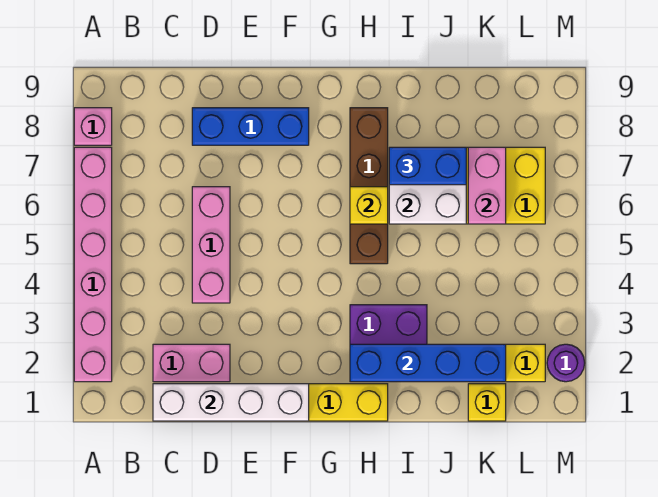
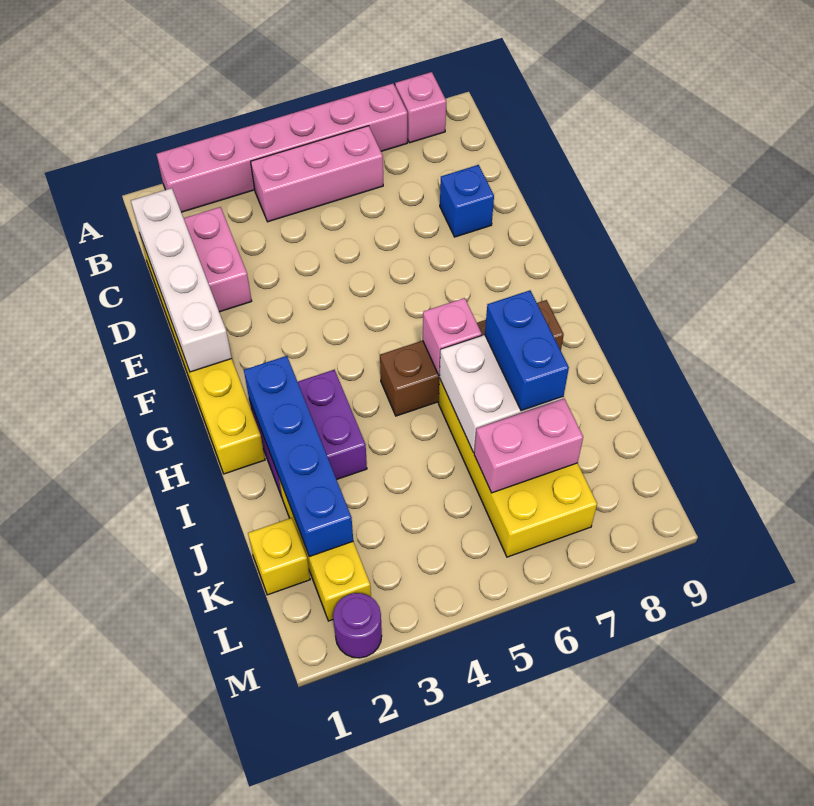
pink brick D4:D6 level 1 -> pink brick B4:B6 level 1
blue brick D8:F8 level 1 -> blue brick D8 level 1
yellow brick H6 level 2 -> pink brick H6 level 2

